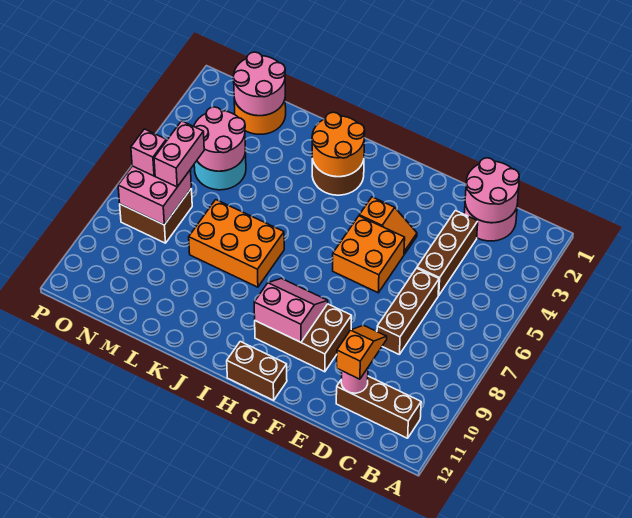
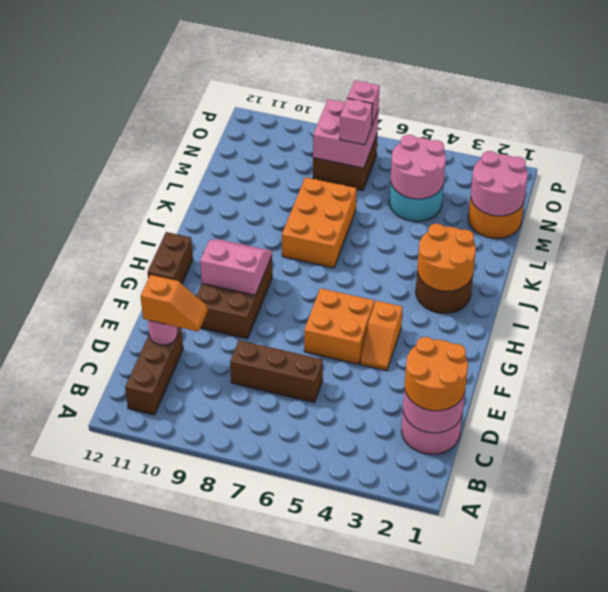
none -> orange round brick C1:D2 level 3
brown brick D3:D5 level 1 -> none
pink slope G9:H10 level 2 top 10 -> pink slope G9:H10 level 2 top G
pink brick N6:N7 level 3 -> pink brick N7 level 3

